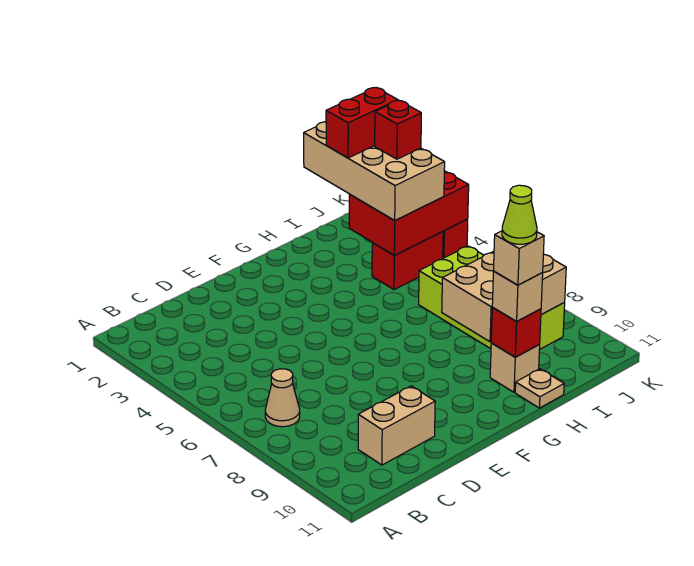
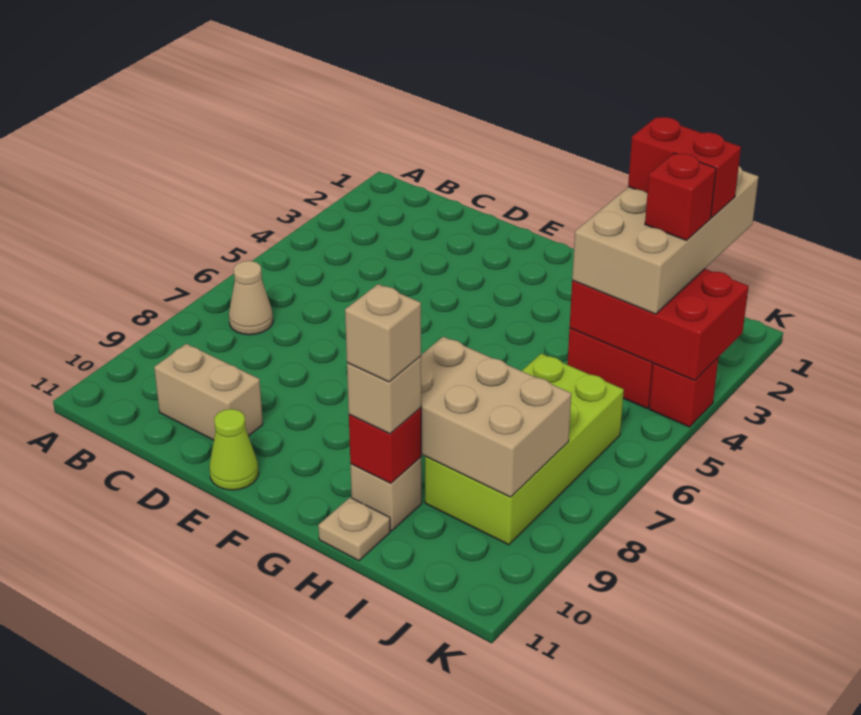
lime cone H10 level 5 -> lime cone E11 level 1

